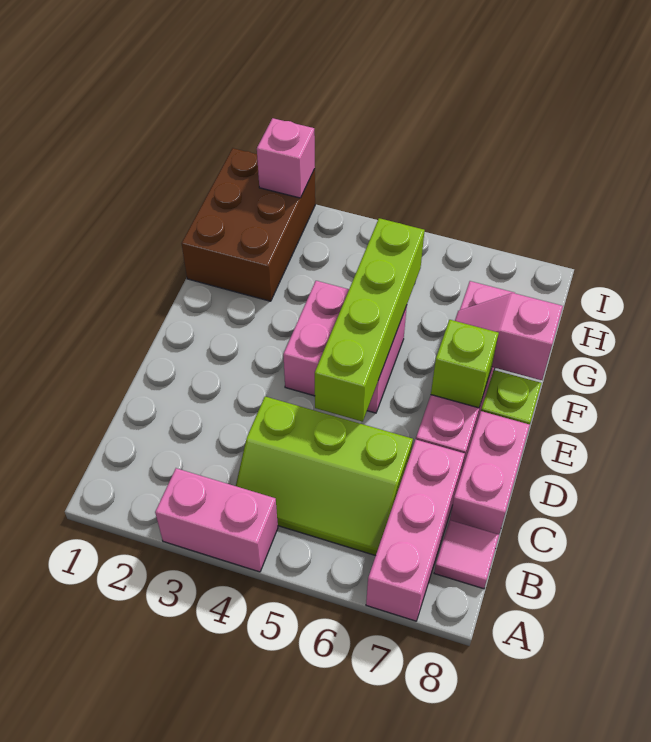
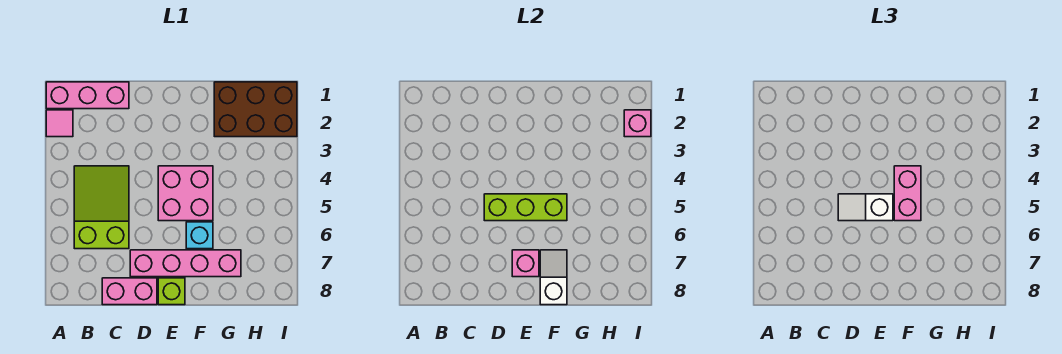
pink brick A3:A4 level 1 -> pink brick F4:F5 level 3
pink brick A7:C7 level 1 -> pink brick A1:C1 level 1
lime slope B4:C6 level 1 top C -> lime slope B4:C6 level 1 top 6
pink tile B8 level 1 -> pink tile A2 level 1
lime brick D5:G5 level 2 -> lime brick D5:F5 level 2
none -> white slope D5:E5 level 3 top E
lime brick E7 level 2 -> pink brick E7 level 2
none -> cyan brick F6 level 1
pink slope F7:F8 level 2 top 8 -> white slope F7:F8 level 2 top 8

